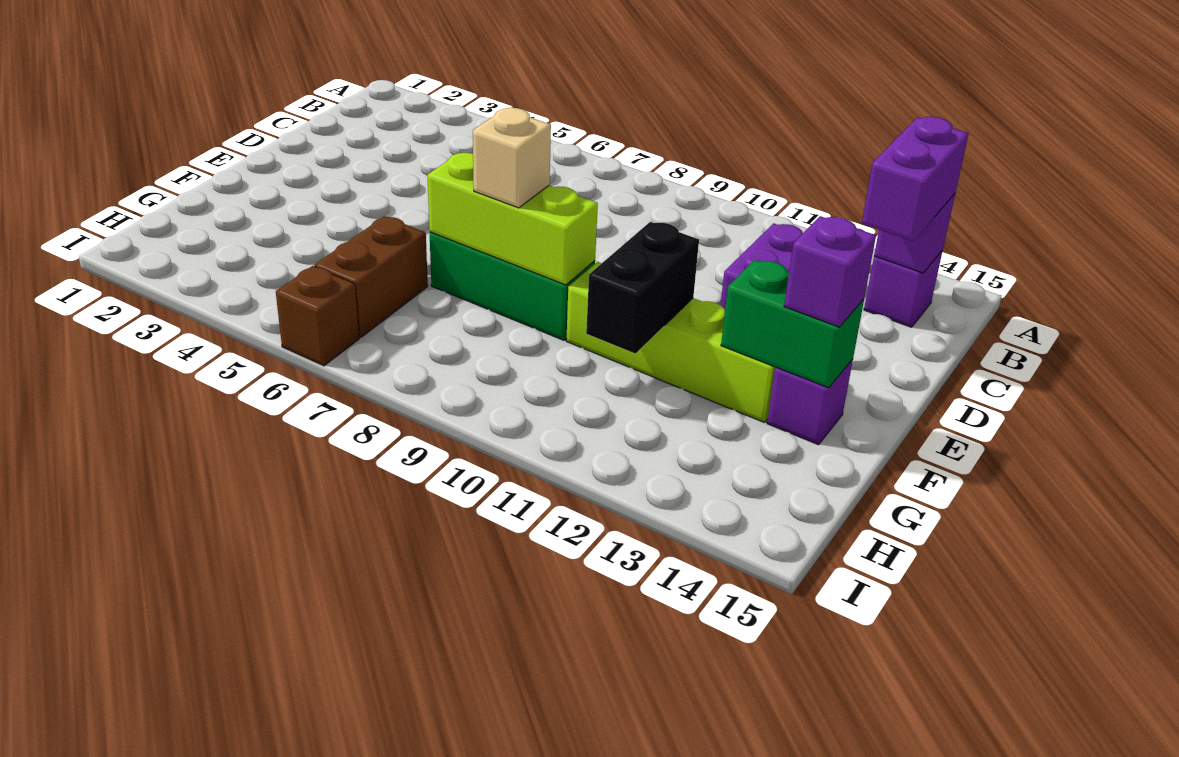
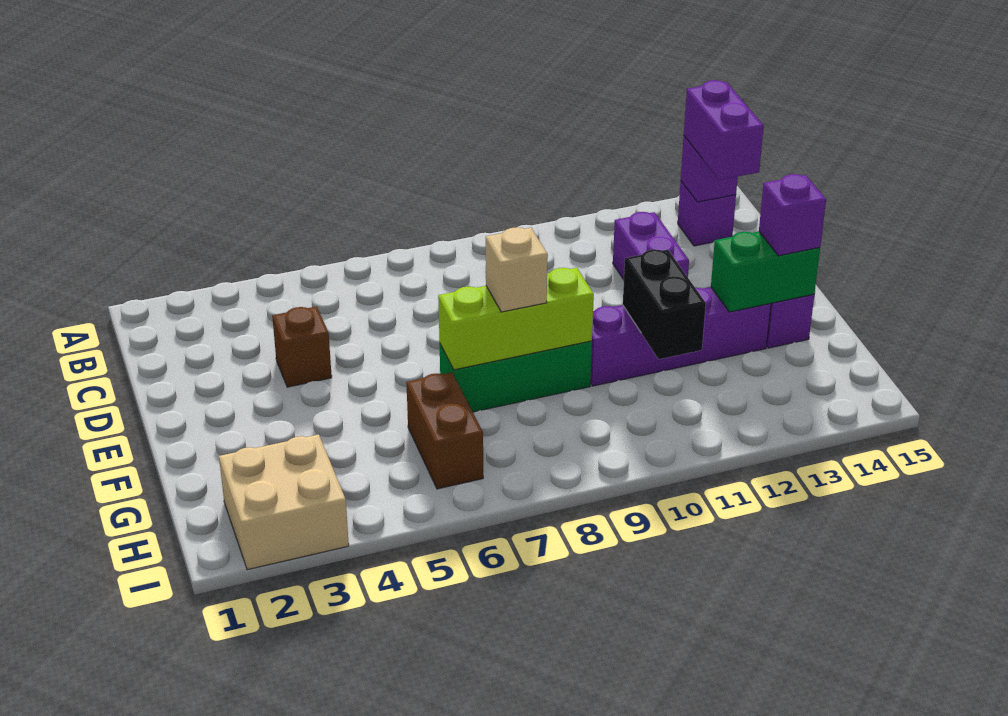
lime brick F10:F13 level 1 -> purple brick F10:F13 level 1
none -> tan brick H2:I3 level 1
brown brick I6 level 1 -> brown brick D4 level 1

